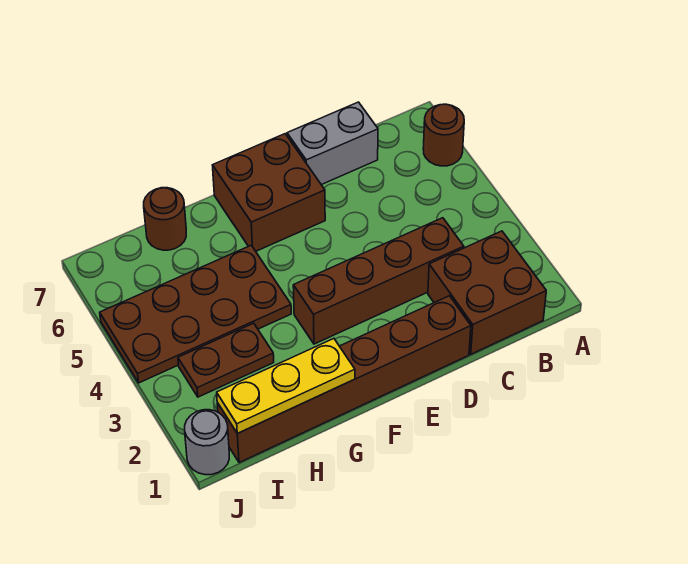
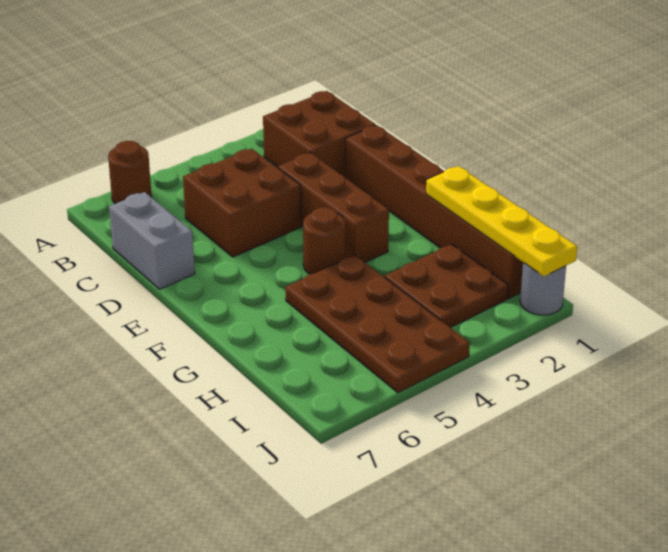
brown brick C3:F3 level 1 -> brown brick D3:F3 level 1
brown brick E6:F7 level 1 -> brown brick C4:D5 level 1
yellow plate G1:I1 level 2 -> yellow plate G1:J1 level 2
brown plate H3:I3 level 1 -> brown plate H2:I3 level 1
brown round brick H7 level 1 -> brown round brick F4 level 1

